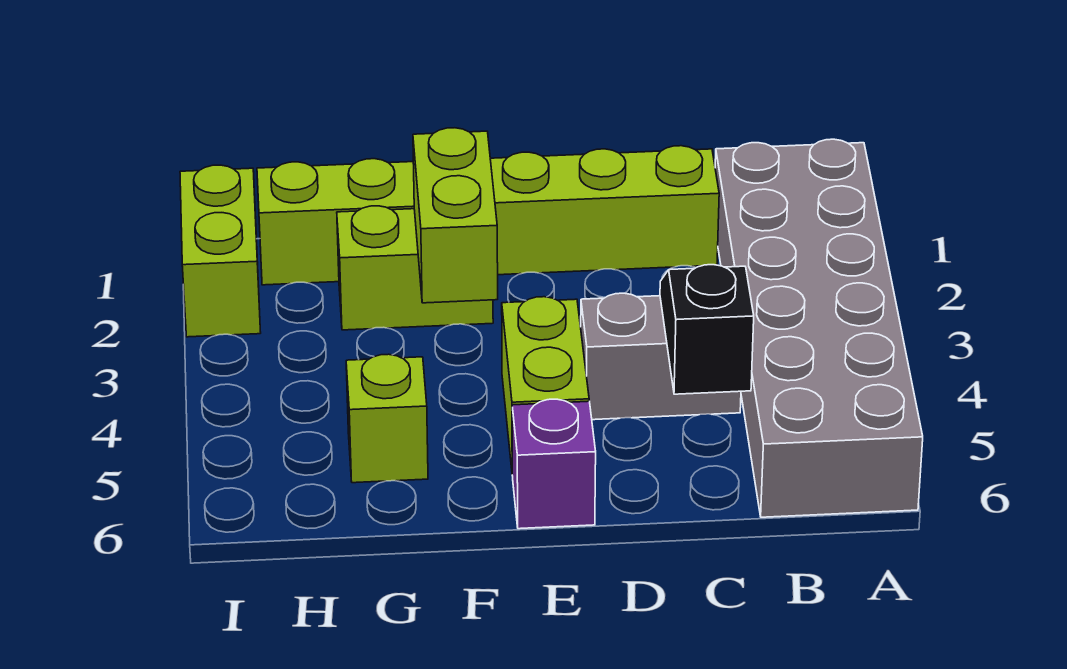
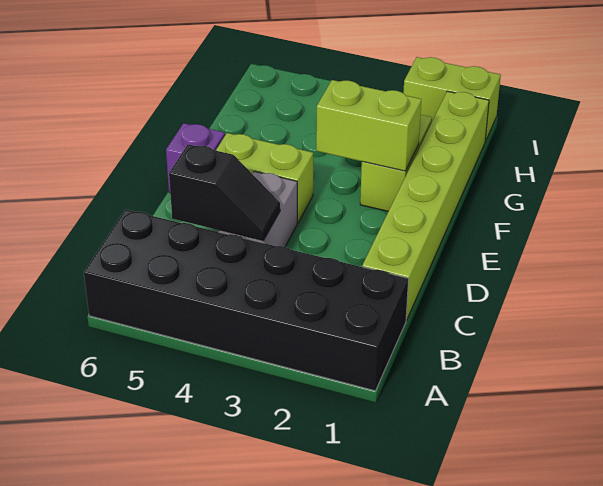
grey brick A1:B6 level 1 -> black brick A1:B6 level 1
lime brick G5 level 1 -> none

